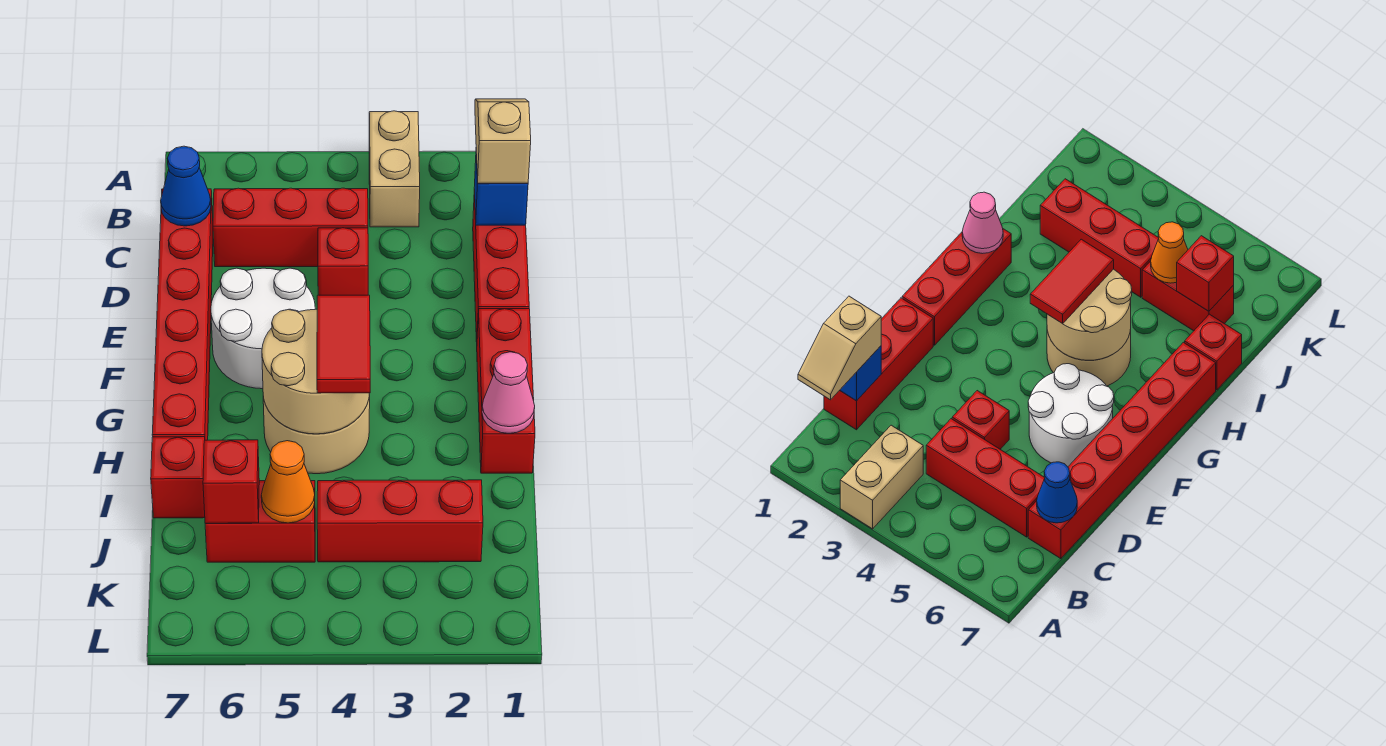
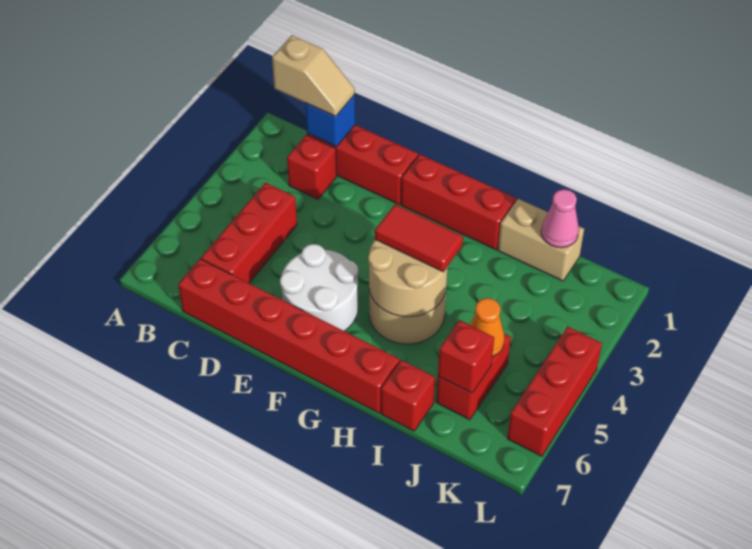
tan brick A3:B3 level 1 -> tan brick I1:J1 level 1
tan slope B1:C1 level 3 top C -> tan slope B1:C1 level 3 top B
blue cone C7 level 2 -> none
red brick D4 level 1 -> red brick C2 level 1
pink cone H1 level 2 -> pink cone J1 level 2
red brick J2:J4 level 1 -> red brick L4:L6 level 1

